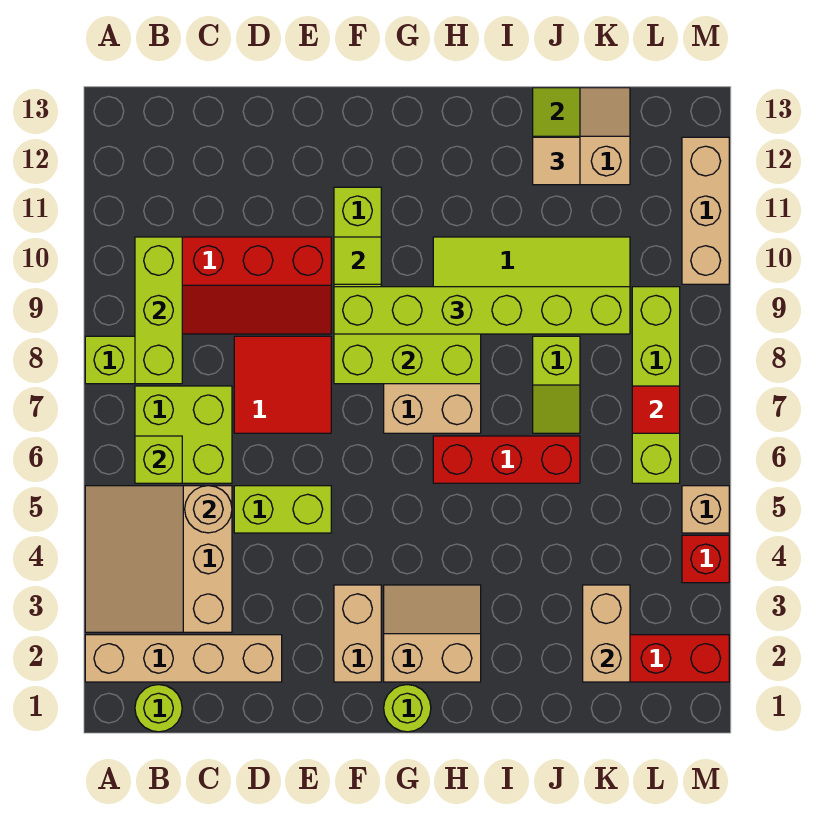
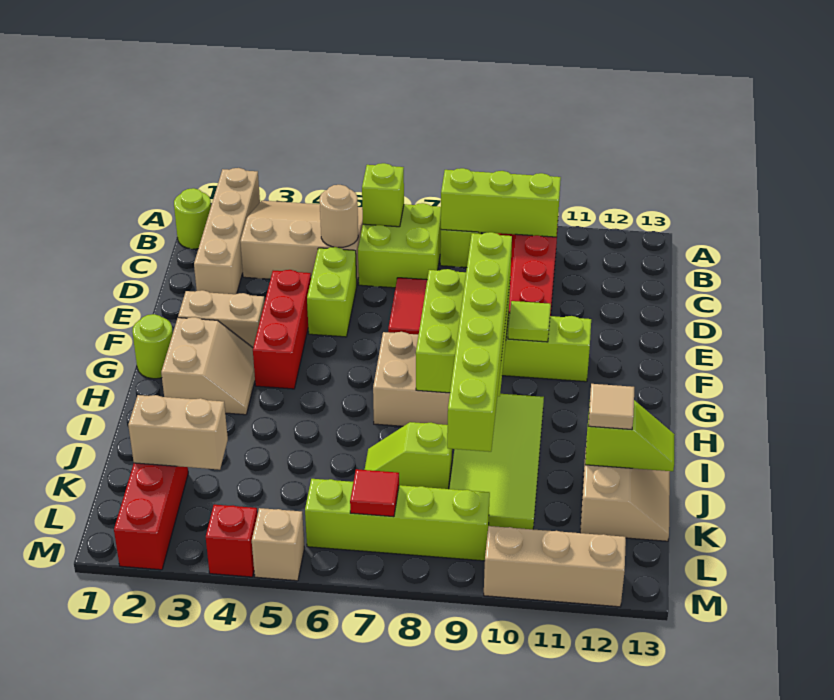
red brick H6:J6 level 1 -> red brick E4:G4 level 1

